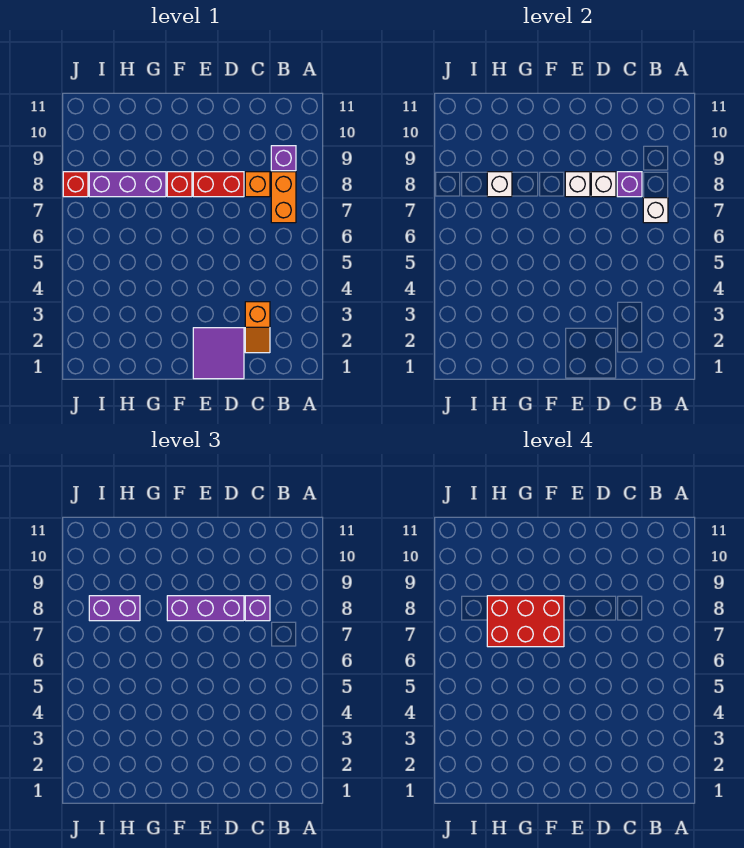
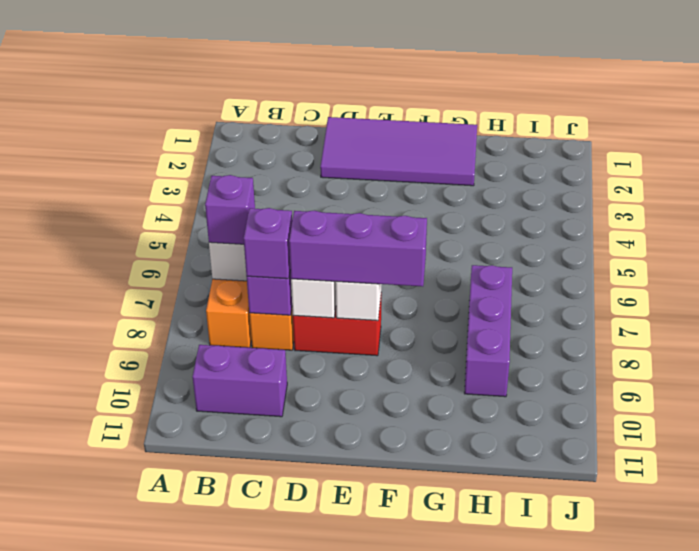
purple brick B9 level 1 -> purple brick B7 level 3
orange slope C2:C3 level 1 top 3 -> none
purple tile D1:E2 level 1 -> purple tile D1:G2 level 1
red brick F7:H8 level 4 -> none
red brick F8 level 1 -> none
purple brick G8:I8 level 1 -> purple brick H7:H9 level 1
white brick H8 level 2 -> none
purple brick H8:I8 level 3 -> purple brick B10:C10 level 1
red brick J8 level 1 -> none

